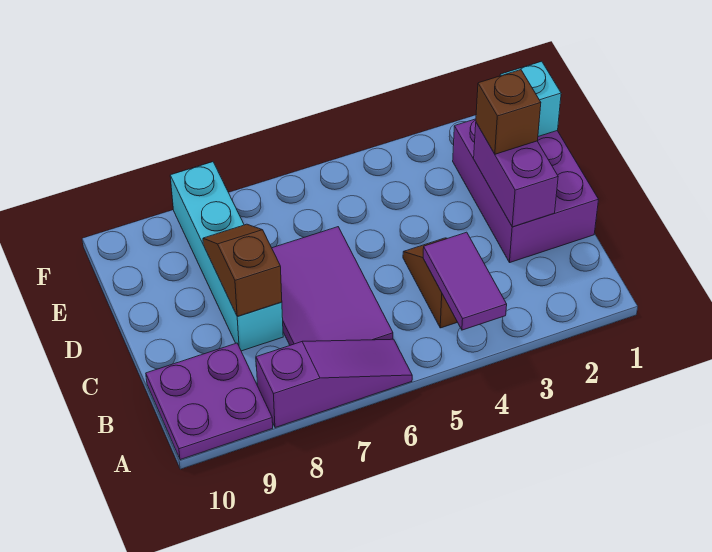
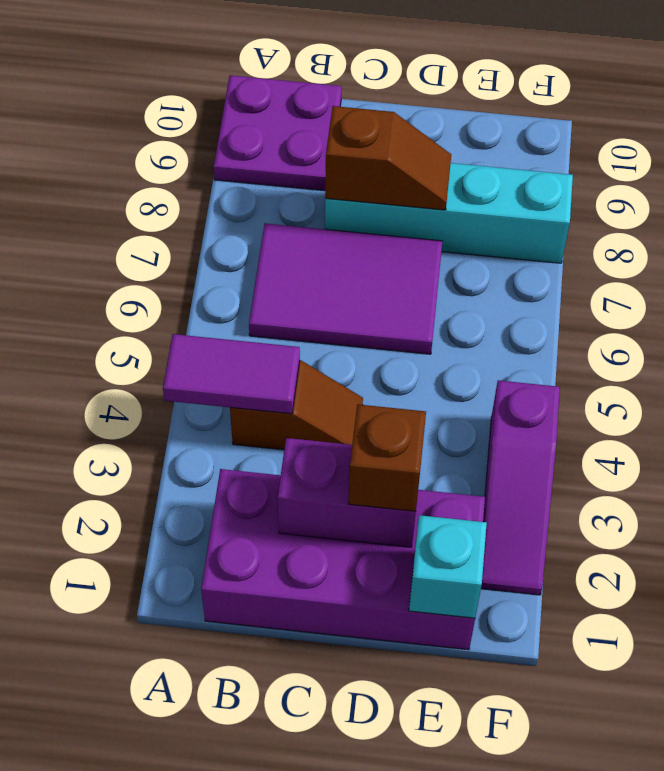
purple slope A6:A8 level 1 top 8 -> purple slope F2:F4 level 1 top 4
purple brick C1:E2 level 1 -> purple brick B1:E2 level 1

